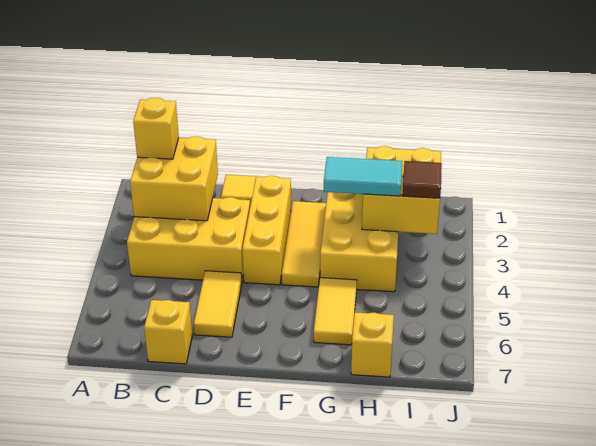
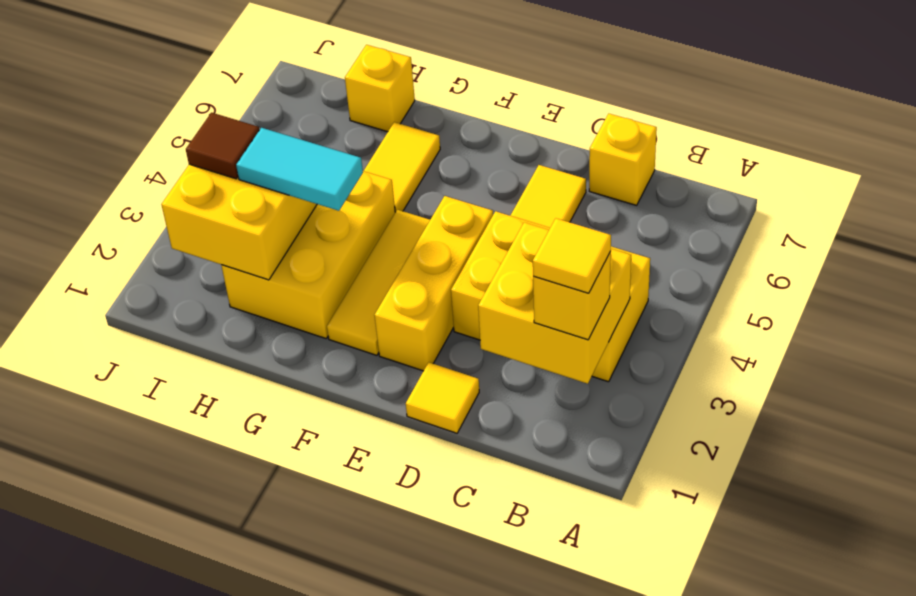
none -> yellow tile B2 level 4

